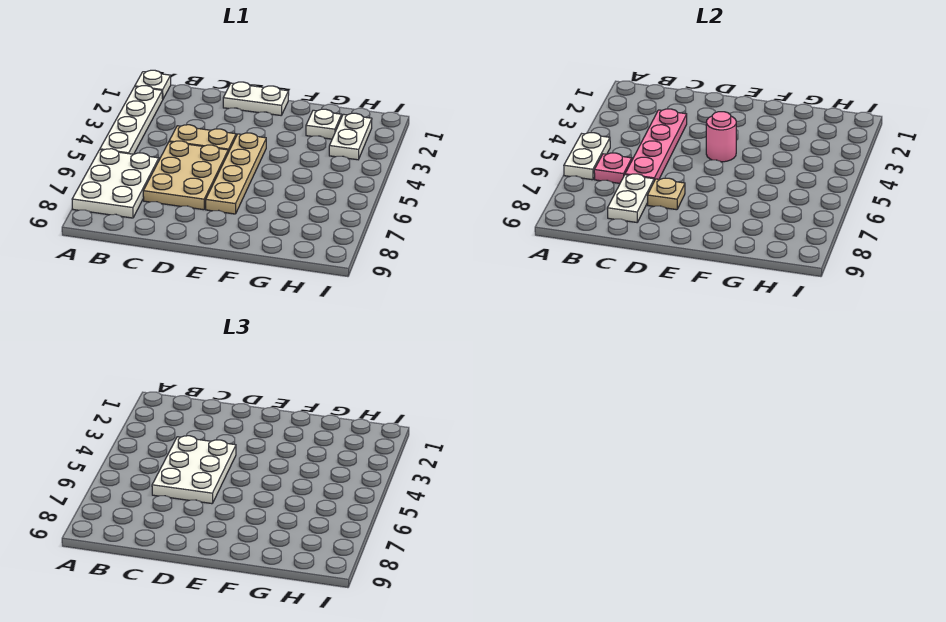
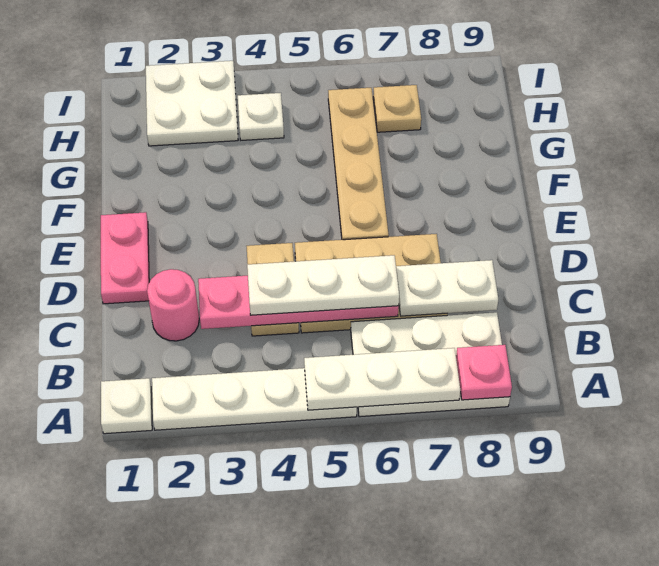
white plate A5:A6 level 2 -> white plate A5:A7 level 2
pink plate B6 level 2 -> pink plate A8 level 2
white plate C4:D6 level 3 -> white plate C4:C6 level 3
white plate D1:E1 level 1 -> pink plate D1:E1 level 1
tan plate D7 level 2 -> tan plate H7 level 1
tan plate E4:E7 level 1 -> tan plate E6:H6 level 1
pink round brick E4 level 2 -> pink round brick C2 level 1
white plate G2 level 1 -> white plate H4 level 1
white plate H2:H3 level 1 -> white plate H2:I3 level 1

